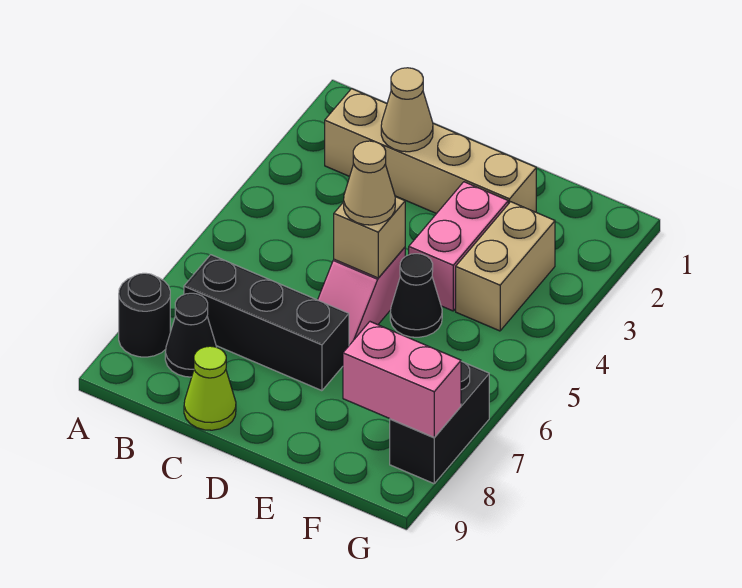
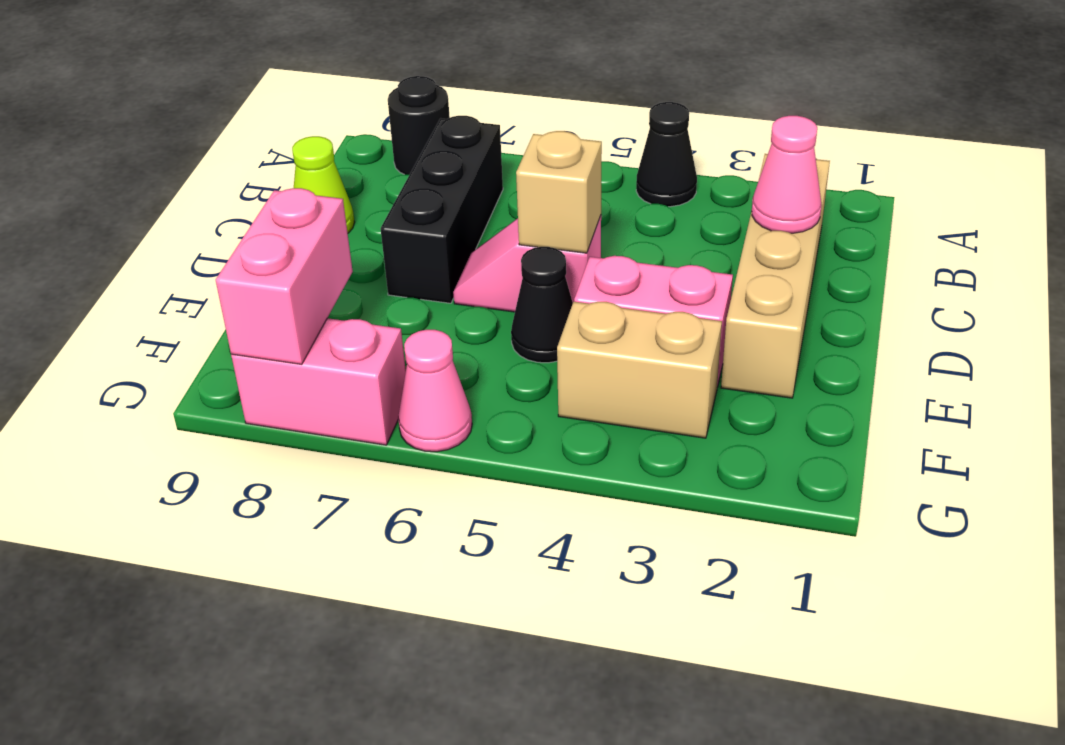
black cone B8 level 1 -> black cone A4 level 1
tan cone C2 level 2 -> pink cone C2 level 2
tan cone D5 level 3 -> none
none -> pink cone G6 level 1
black brick G7:G8 level 1 -> pink brick G7:G8 level 1

